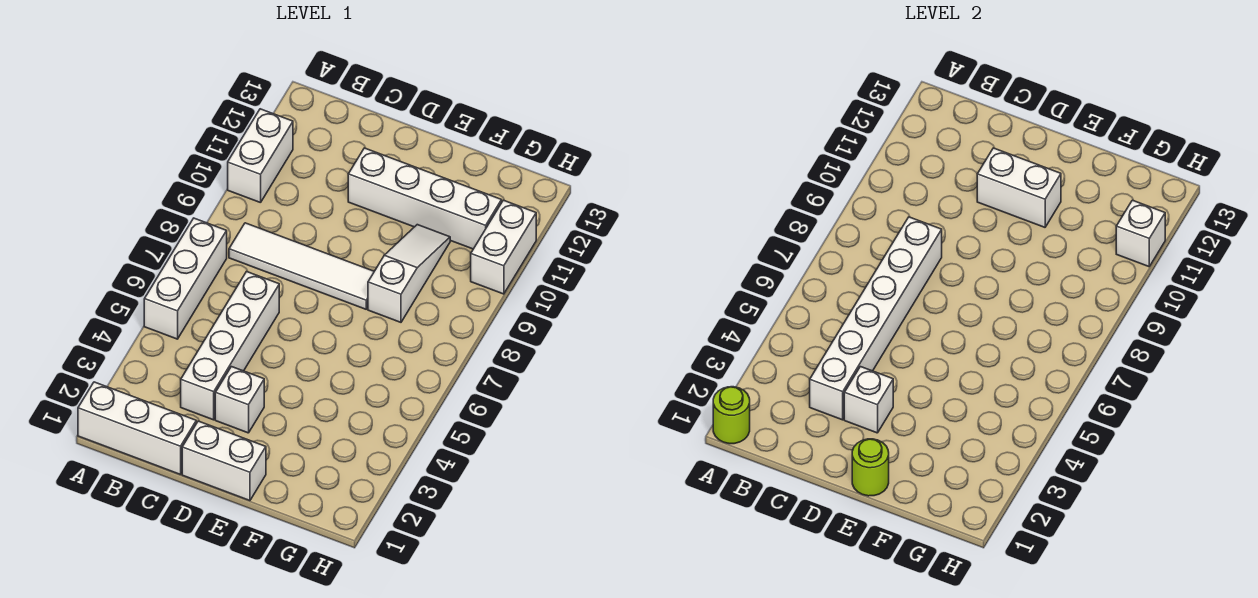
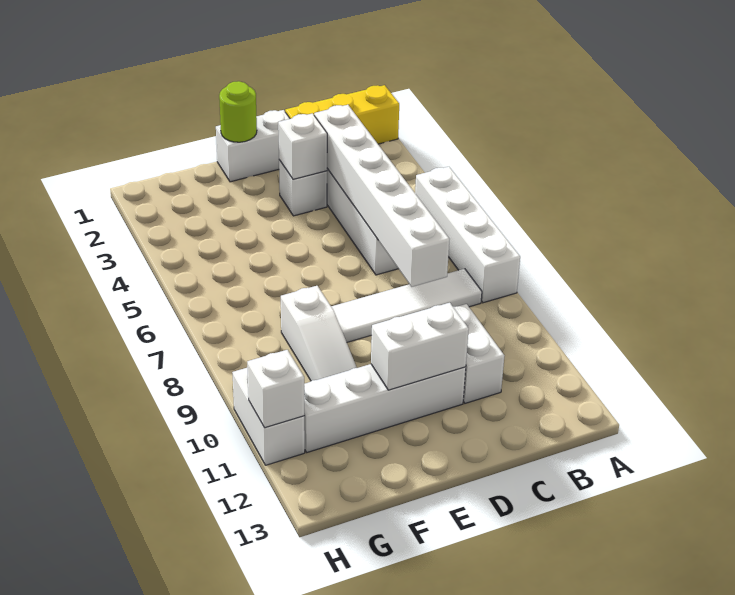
white brick A1:C1 level 1 -> yellow brick A1:C1 level 1
lime round brick A1 level 2 -> none
white brick A5:A7 level 1 -> white brick A5:A8 level 1
white brick A10:A11 level 1 -> white brick C10:C11 level 1

